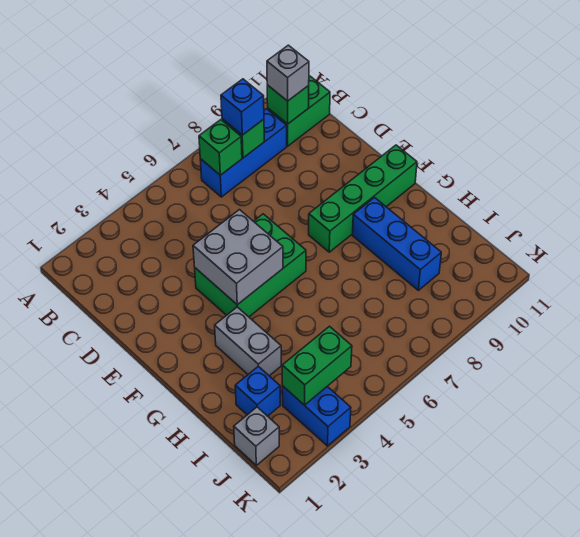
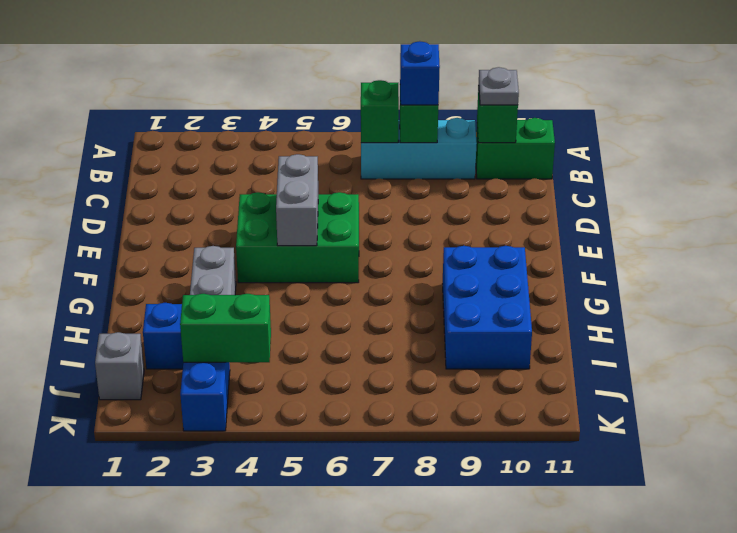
blue brick B7:B9 level 1 -> cyan brick B7:B9 level 1
grey brick B10 level 3 -> grey plate B10 level 3
grey brick E4:F5 level 2 -> grey brick E5:F5 level 2
green brick F8:F11 level 1 -> none
blue brick G9:I9 level 1 -> blue brick G9:I10 level 1

